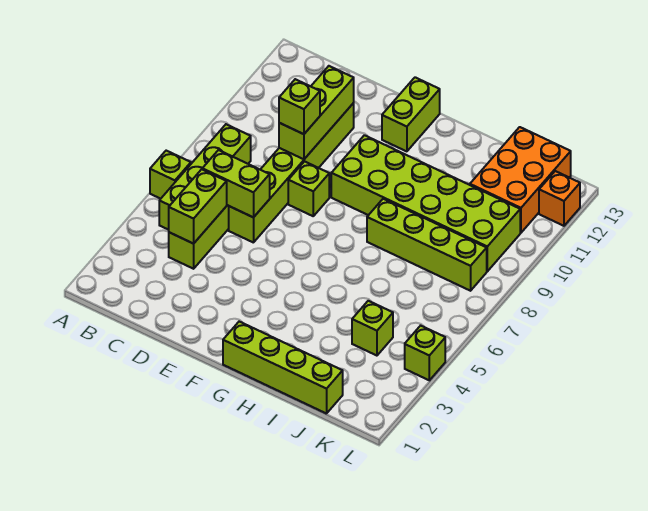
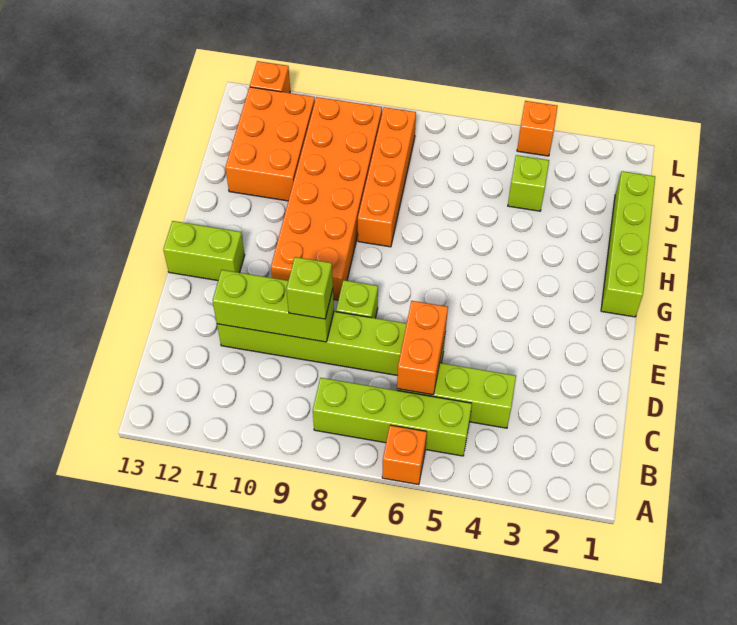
lime brick A6 level 1 -> orange brick A6 level 1
lime brick C4:C5 level 2 -> none
lime brick C6:D6 level 2 -> orange brick C6:D6 level 2
lime brick F9:K10 level 1 -> orange brick F9:K10 level 1
lime brick H8:K8 level 1 -> orange brick H8:K8 level 1
orange brick J11:K13 level 1 -> orange brick I11:K12 level 1
lime brick L4 level 1 -> orange brick L4 level 1

